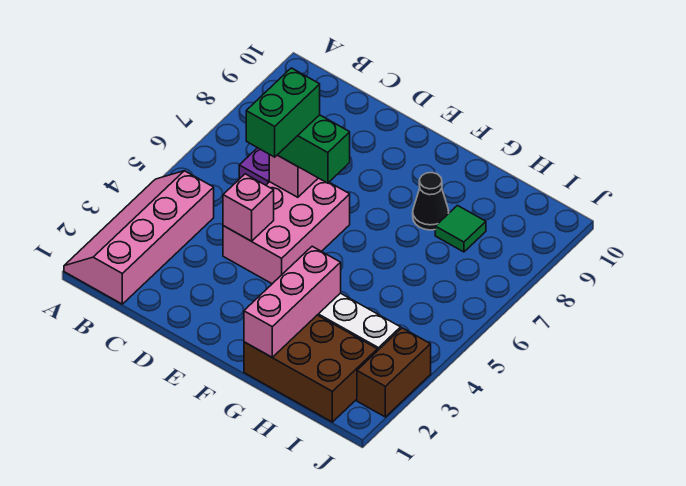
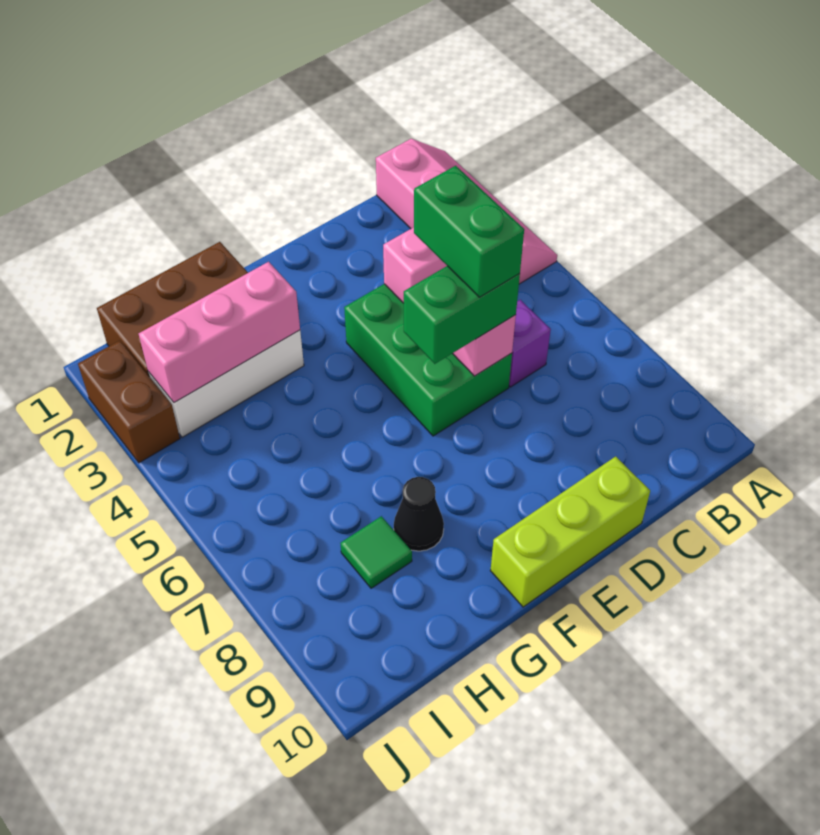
pink brick D4:E6 level 1 -> green brick D4:E6 level 1
none -> lime brick D10:F10 level 1
pink brick G1:G3 level 2 -> pink brick G3:I3 level 2

